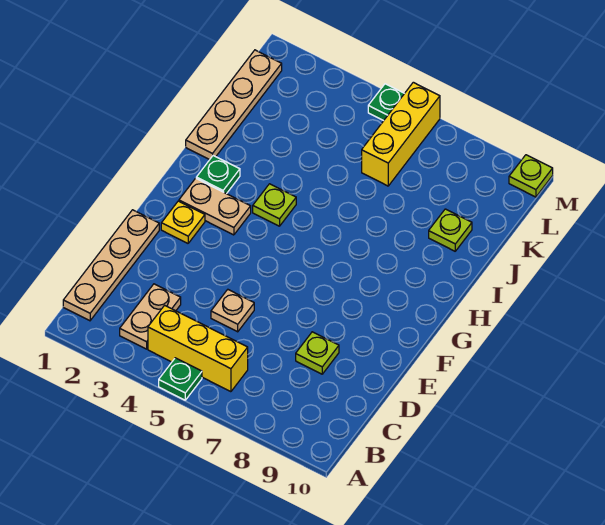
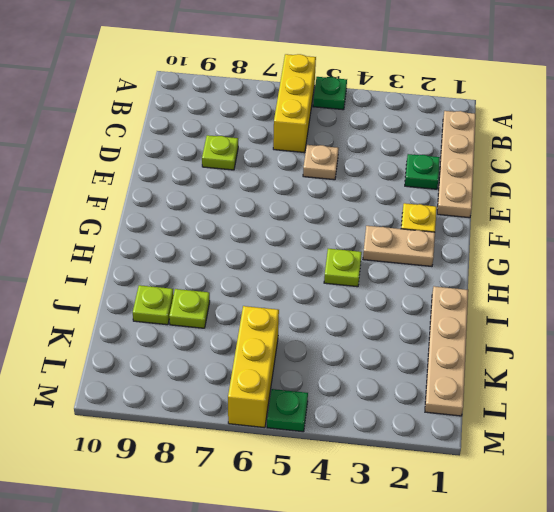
tan plate B3:C3 level 1 -> none
yellow brick B4:B6 level 1 -> yellow brick A6:C6 level 1
green plate H2 level 1 -> green plate D2 level 1
lime plate M10 level 1 -> lime plate J8 level 1

